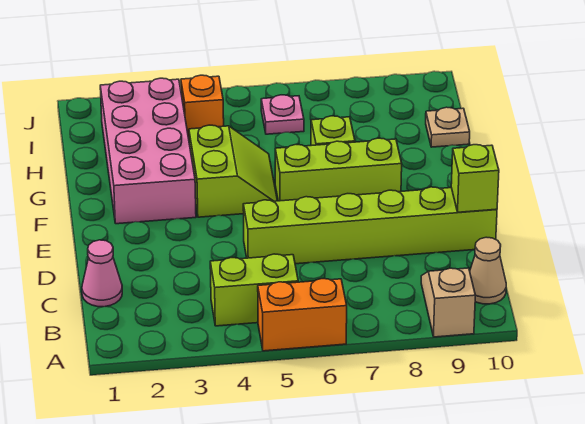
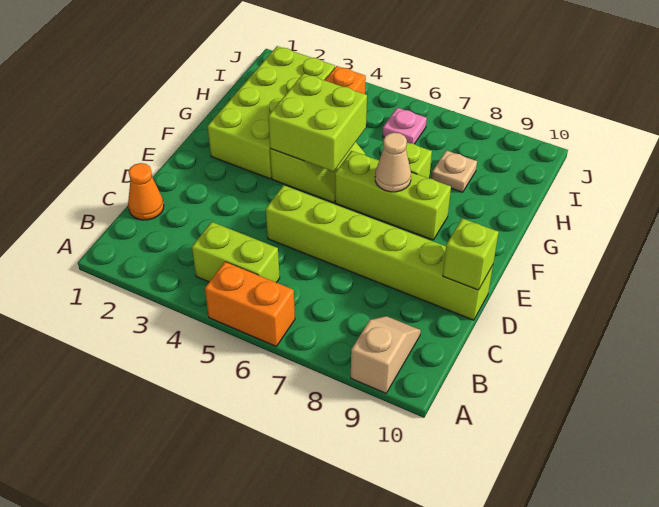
tan cone B10 level 1 -> tan cone F7 level 2
pink cone C1 level 1 -> orange cone C1 level 1
pink brick F2:I3 level 1 -> lime brick F2:I3 level 1
none -> lime brick F4:G5 level 2
tan plate H10 level 1 -> tan plate H8 level 1

